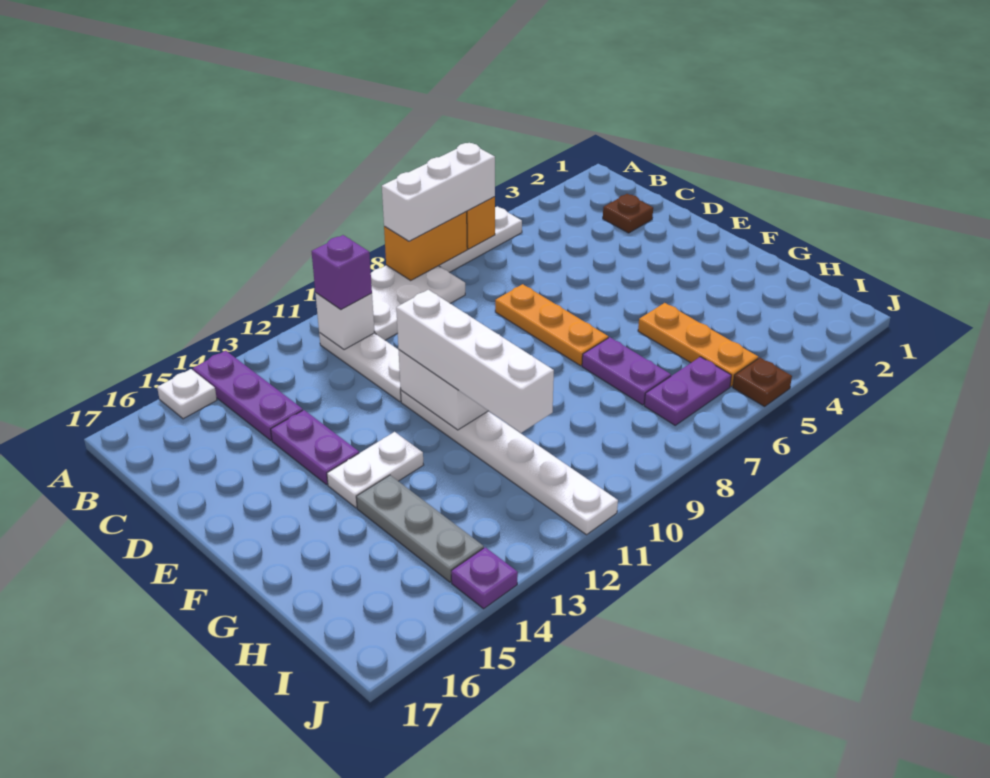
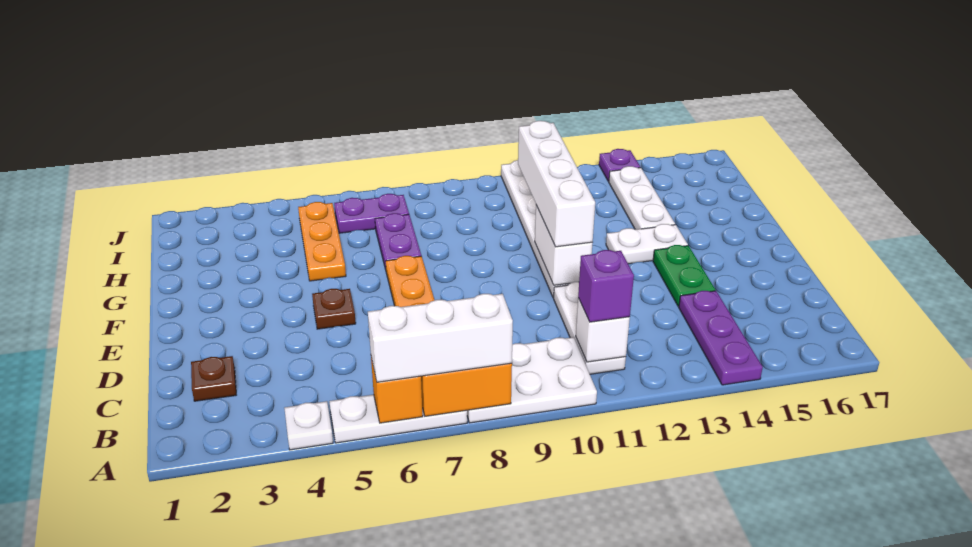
white plate A15 level 1 -> white plate A4 level 1
purple plate D14:E14 level 1 -> green plate D14:E14 level 1
grey plate G14:I14 level 1 -> white plate G14:I14 level 1
brown plate J5 level 1 -> brown plate E5 level 1

